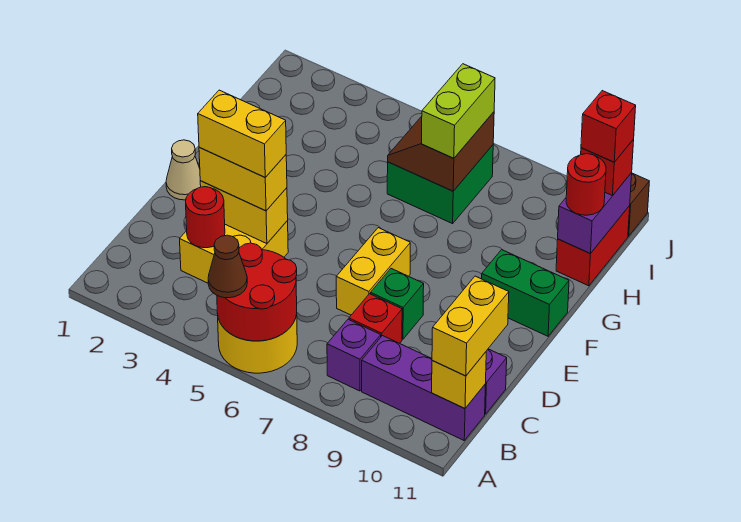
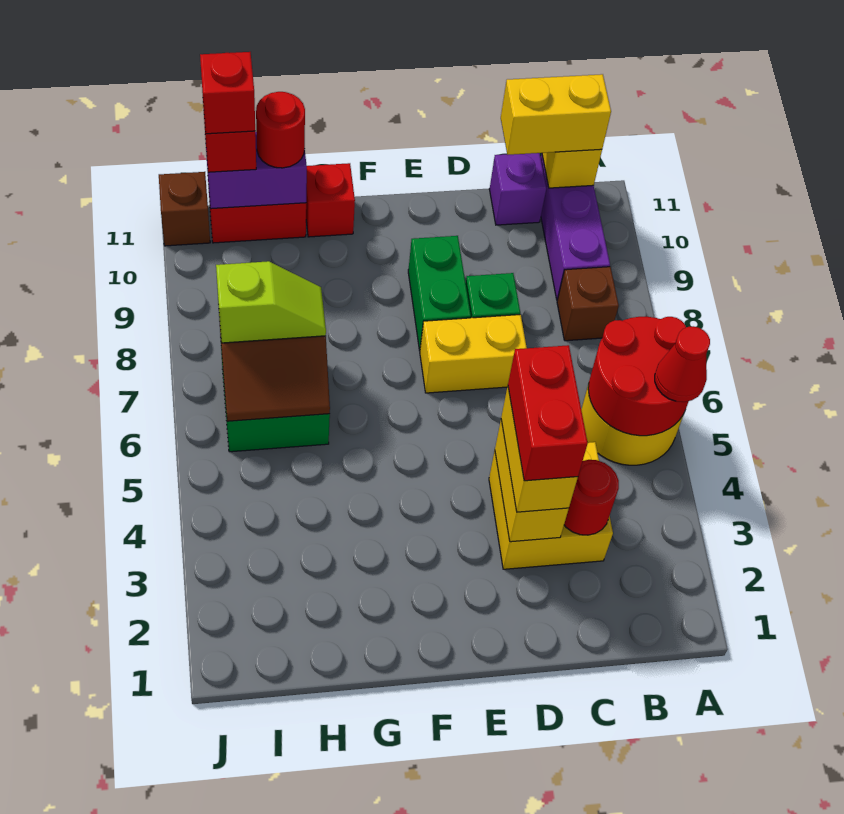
brown cone A5 level 3 -> red cone A5 level 3
purple brick B8 level 1 -> brown brick B8 level 1
red brick C8 level 1 -> red brick G11 level 1
yellow brick D3:D4 level 4 -> red brick D3:D4 level 4
tan cone E1 level 1 -> none
green brick F10:F11 level 1 -> green brick E8:E9 level 1
lime brick H7:I7 level 3 -> lime slope H7:I7 level 3 top I

